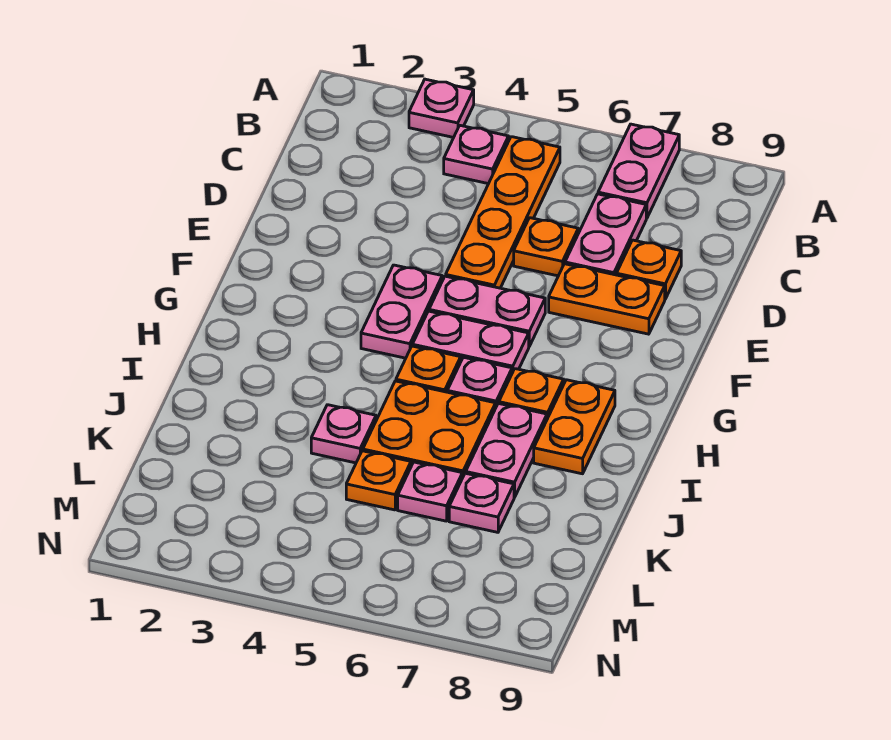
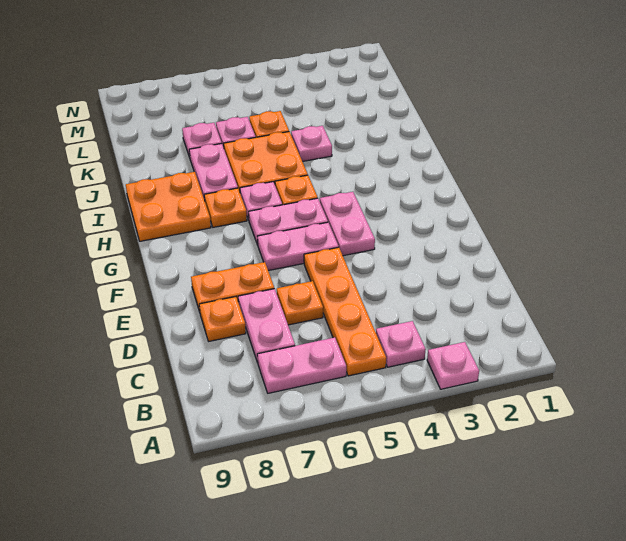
pink plate A7:B7 level 1 -> pink plate B6:B7 level 1
orange plate H8:I8 level 1 -> orange plate H8:I9 level 1

